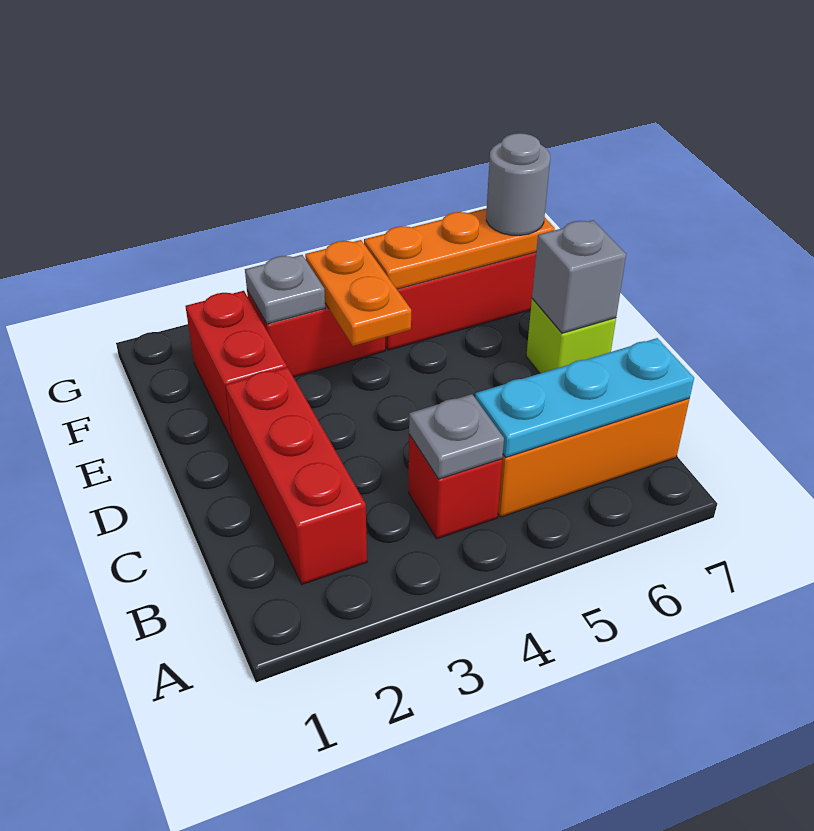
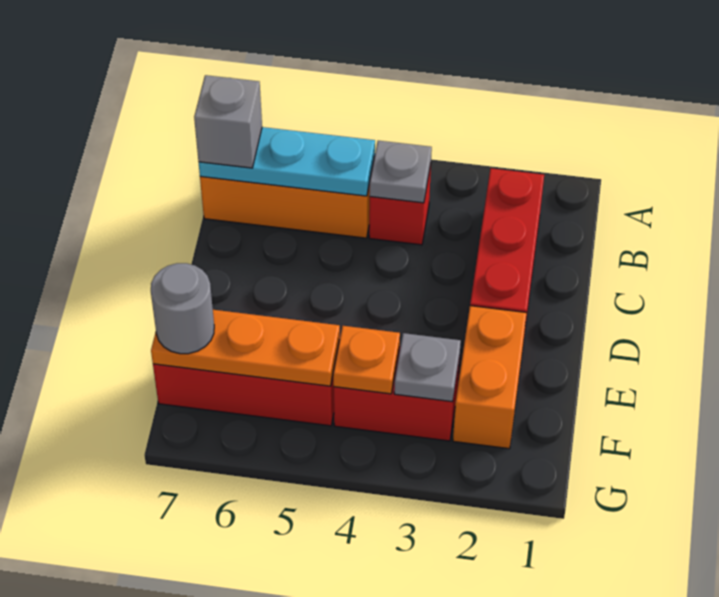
lime brick D7 level 1 -> none
grey brick D7 level 2 -> grey brick B7 level 3
red brick E2:F2 level 1 -> orange brick E2:F2 level 1
orange plate E4:F4 level 2 -> orange plate F4 level 2

